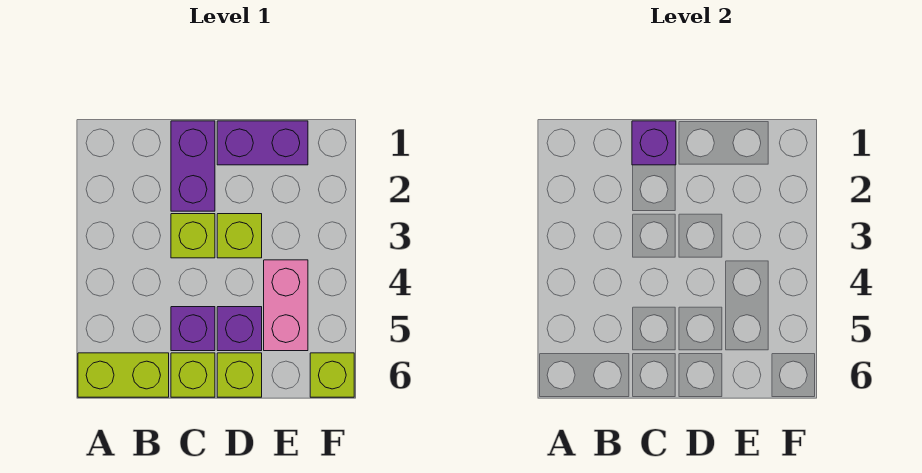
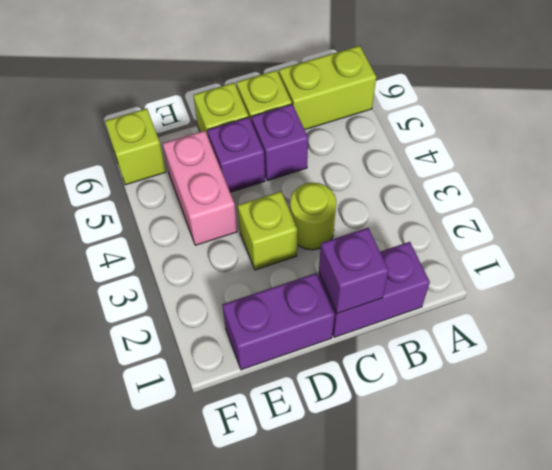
purple brick C1:C2 level 1 -> purple brick B1:C1 level 1
lime brick C3 level 1 -> lime round brick C3 level 1

